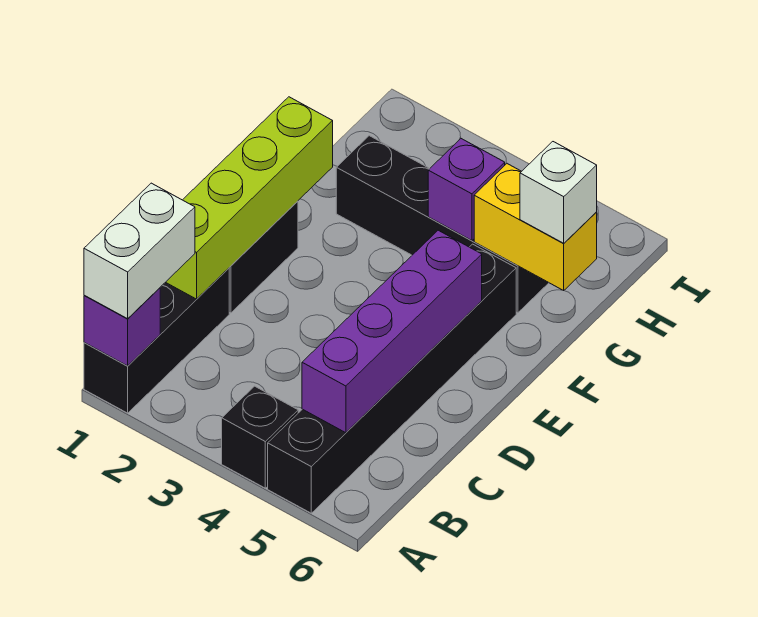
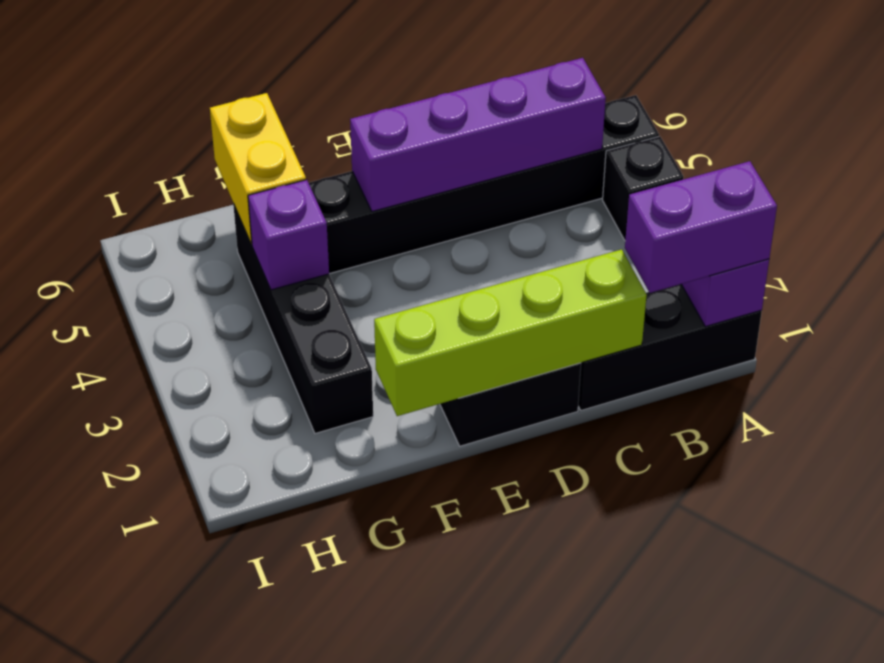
white brick A1:B1 level 3 -> purple brick A1:B1 level 3
white brick G6 level 3 -> none

